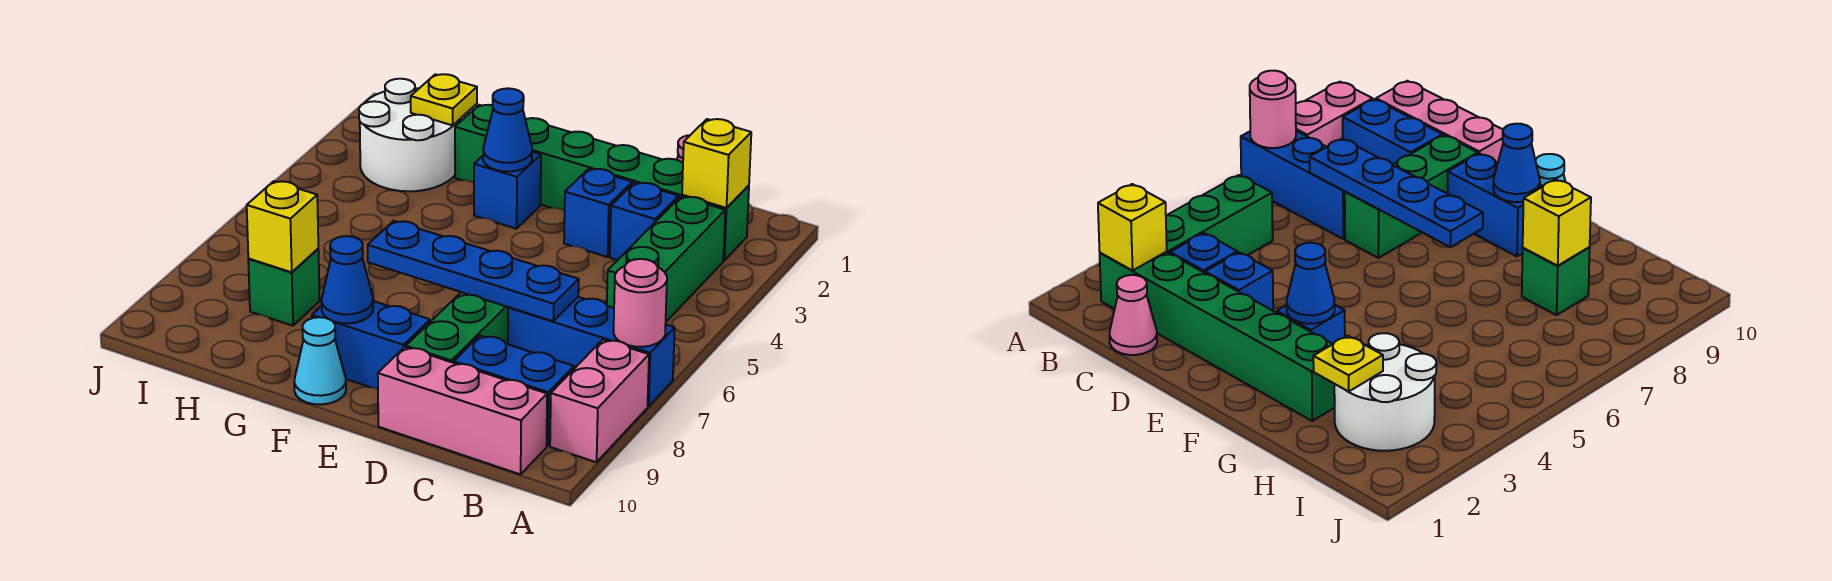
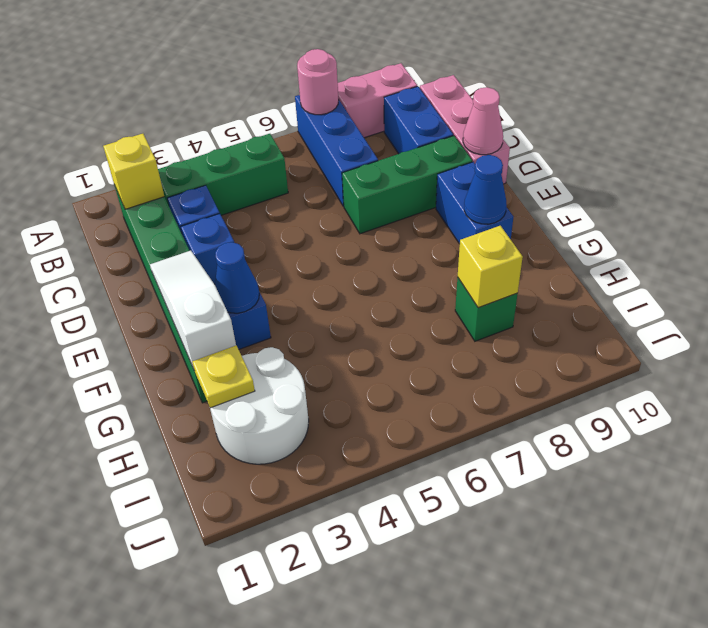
pink cone C1 level 1 -> pink cone D10 level 2
blue plate C7:F7 level 2 -> none
none -> white slope E2:G2 level 2 top G
cyan cone F10 level 1 -> none

